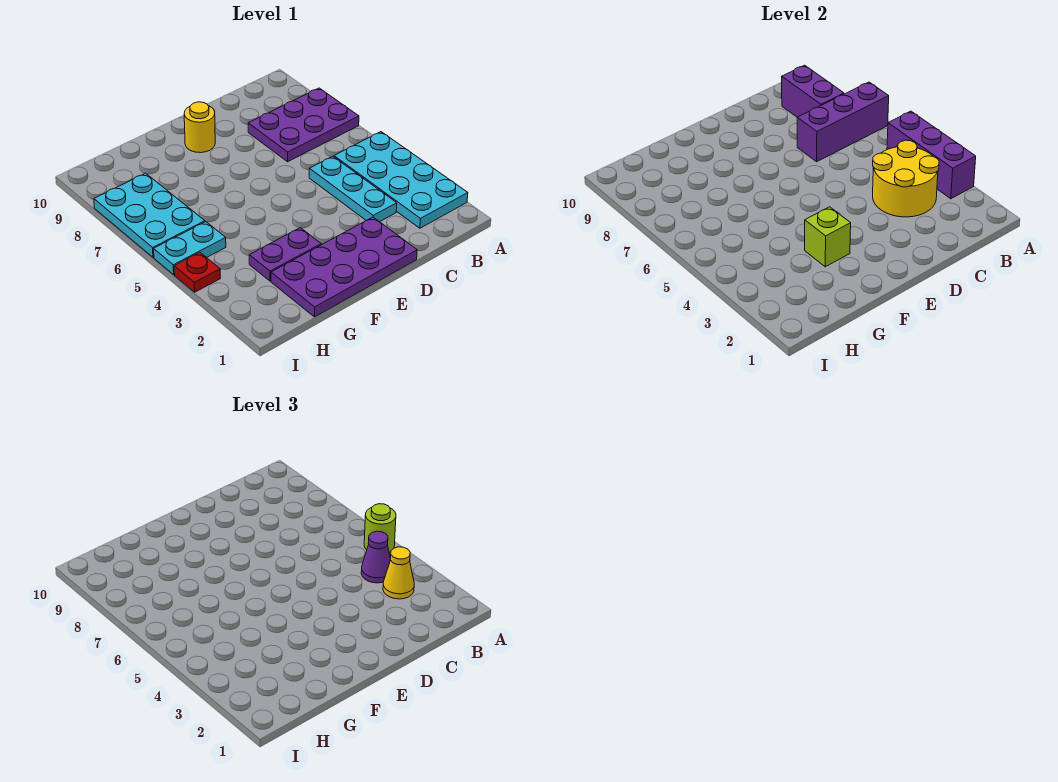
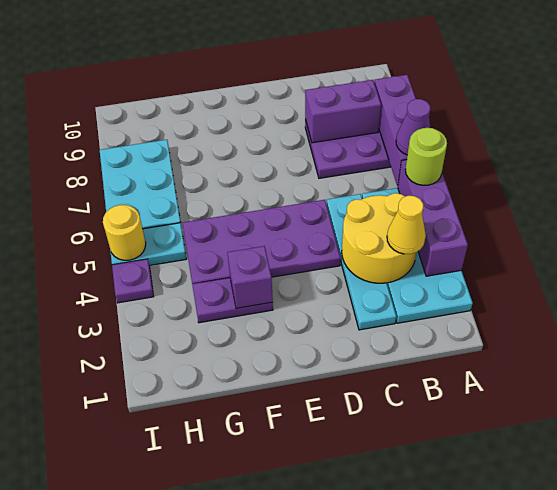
purple brick A7:C7 level 2 -> purple brick A6:A8 level 2
purple cone B4 level 3 -> purple cone A6 level 3
purple brick B8:B9 level 2 -> purple brick B8:C8 level 2
cyan plate C3:C5 level 1 -> cyan plate C2:C5 level 1
purple plate D1:G2 level 1 -> purple plate D4:G5 level 1
yellow round brick E9 level 1 -> yellow round brick I5 level 2
lime brick F3 level 2 -> purple brick F3 level 2
red plate I4 level 1 -> purple plate I4 level 1

